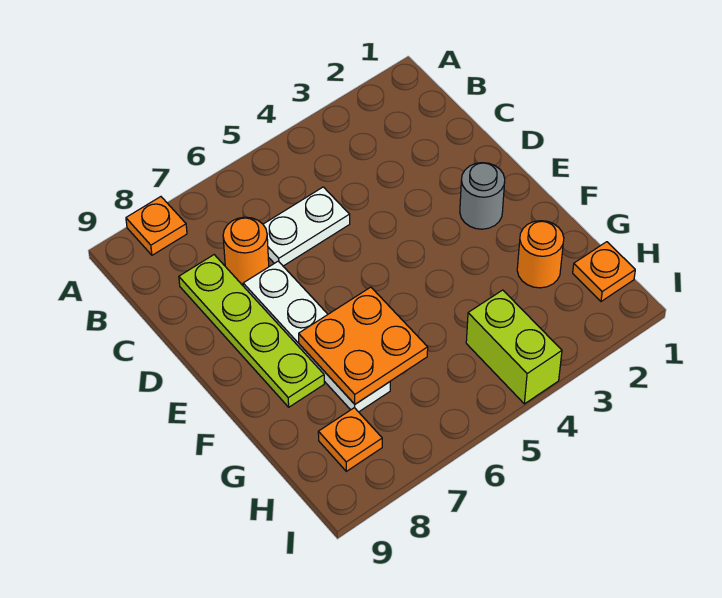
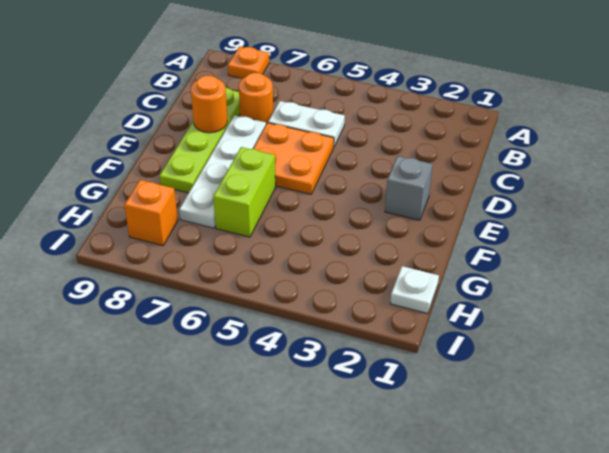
grey round brick E2 level 1 -> grey brick E2 level 1
orange plate F6:G7 level 2 -> orange plate D5:E6 level 1
orange round brick G2 level 1 -> orange round brick D8 level 2
orange plate H1 level 1 -> white plate H1 level 1
lime brick H4:I4 level 1 -> lime brick F6:G6 level 1
orange plate H8 level 1 -> orange brick H8 level 1

